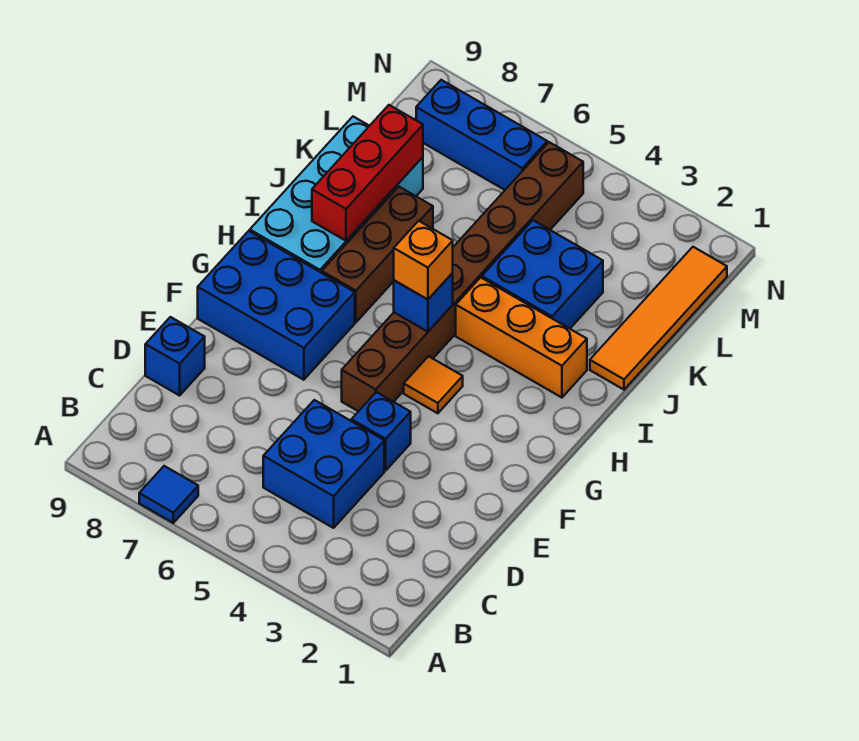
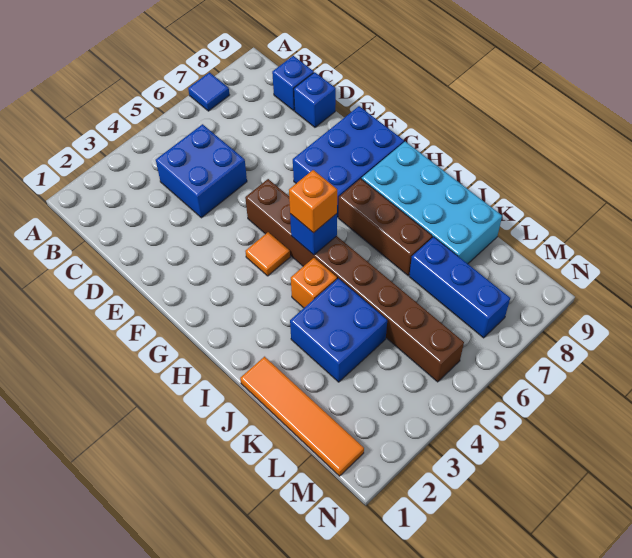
blue brick E4 level 1 -> blue brick C9 level 1
orange brick I2:I4 level 1 -> orange brick I4 level 1
red brick I8:K8 level 2 -> none
blue brick M6:M8 level 1 -> blue brick K7:M7 level 1

